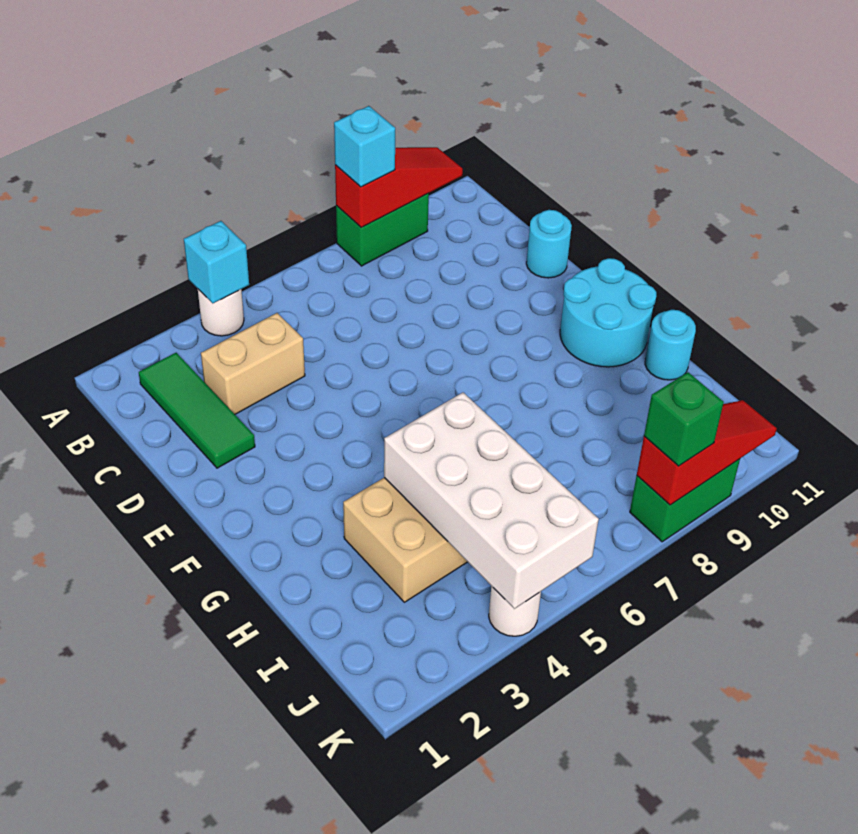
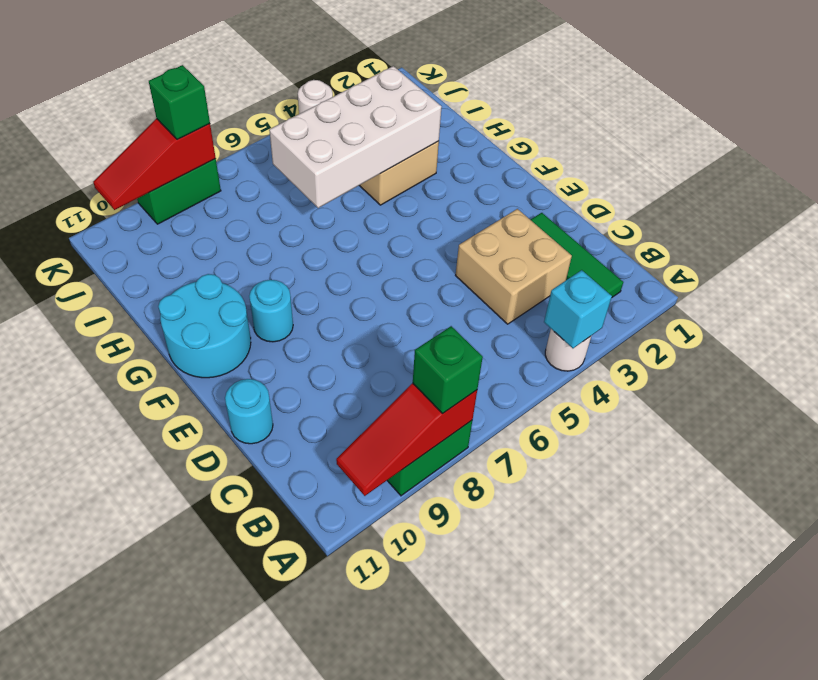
cyan brick A8 level 3 -> green brick A8 level 3
tan brick C3:C4 level 1 -> tan brick C3:D4 level 1
white brick H4:K5 level 2 -> white brick H3:I6 level 2
cyan round brick H11 level 1 -> cyan round brick F9 level 1

